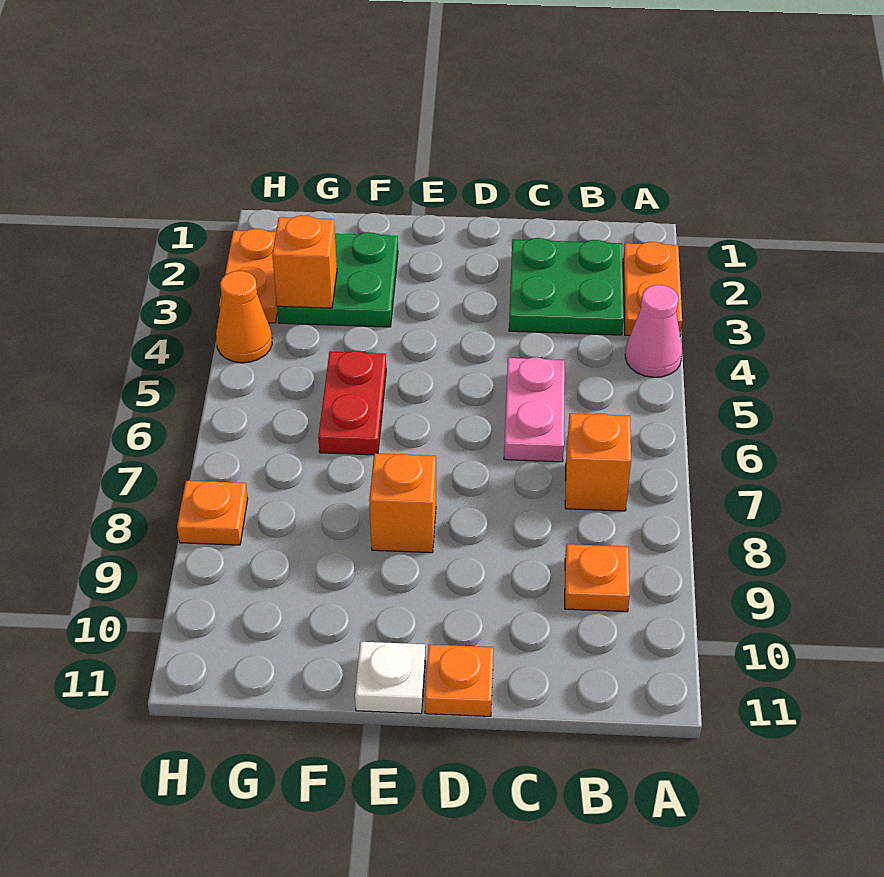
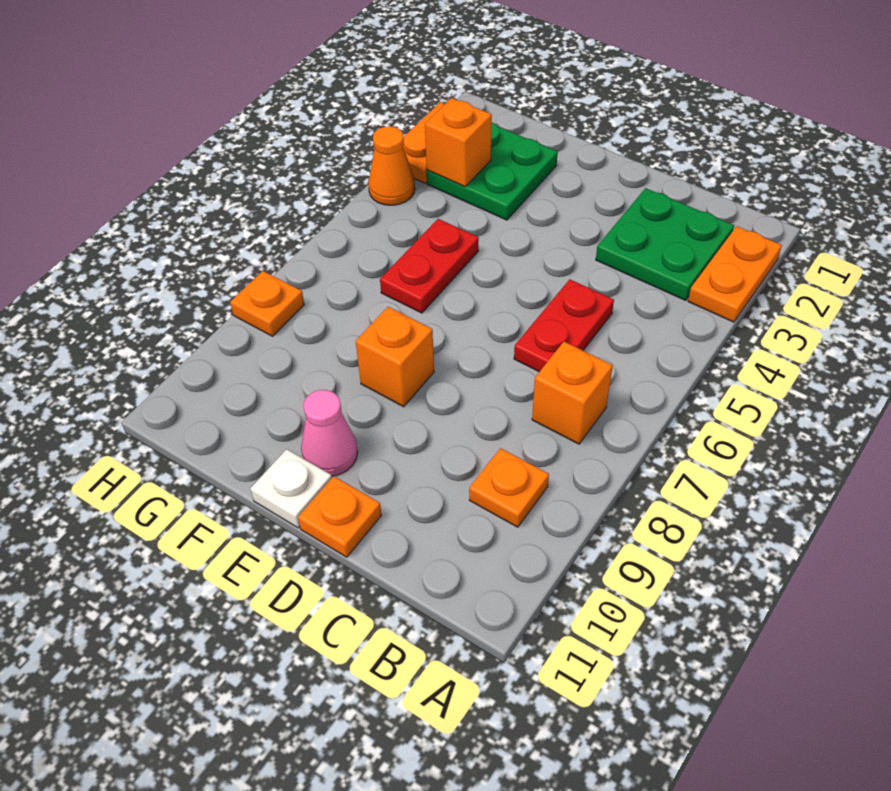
pink cone A4 level 1 -> pink cone E10 level 1
pink plate C5:C6 level 1 -> red plate C5:C6 level 1

